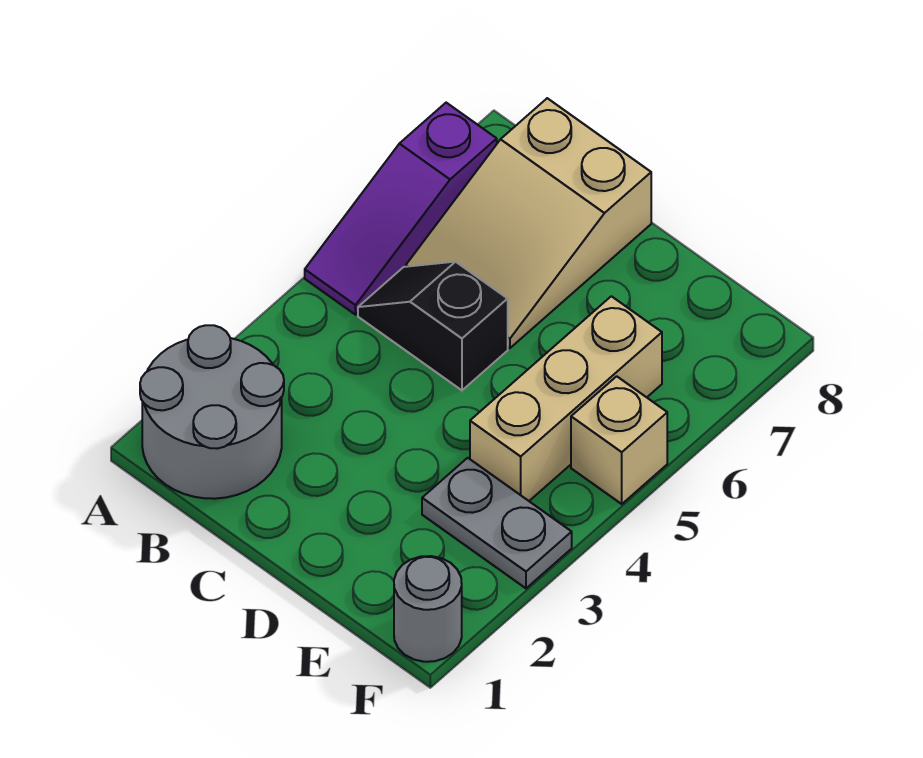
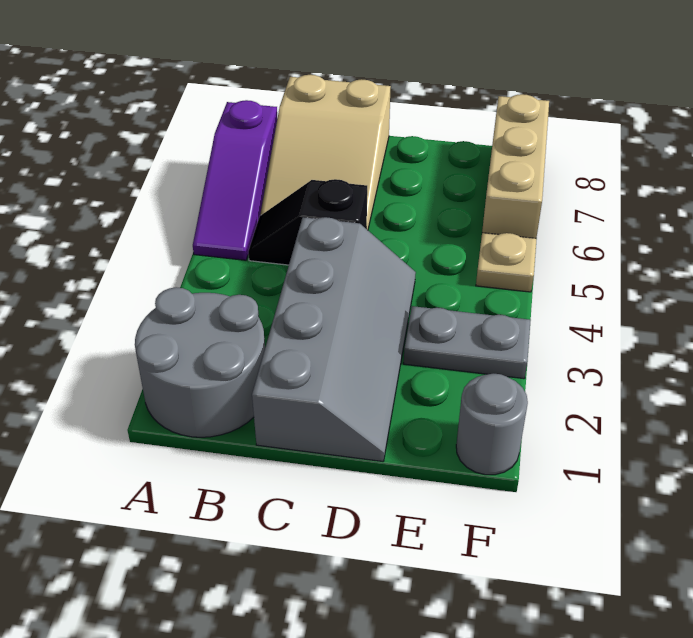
none -> grey slope C1:D4 level 1 top C
tan brick E4:E6 level 1 -> tan brick F6:F8 level 1
tan brick F5 level 1 -> tan plate F5 level 1

